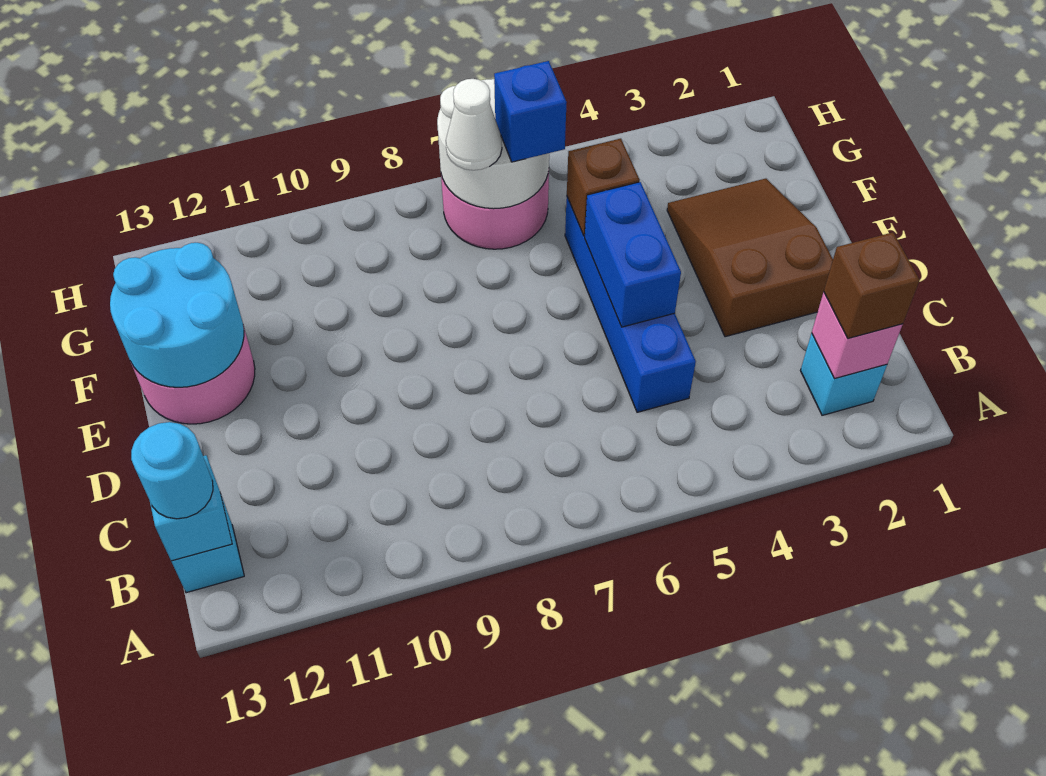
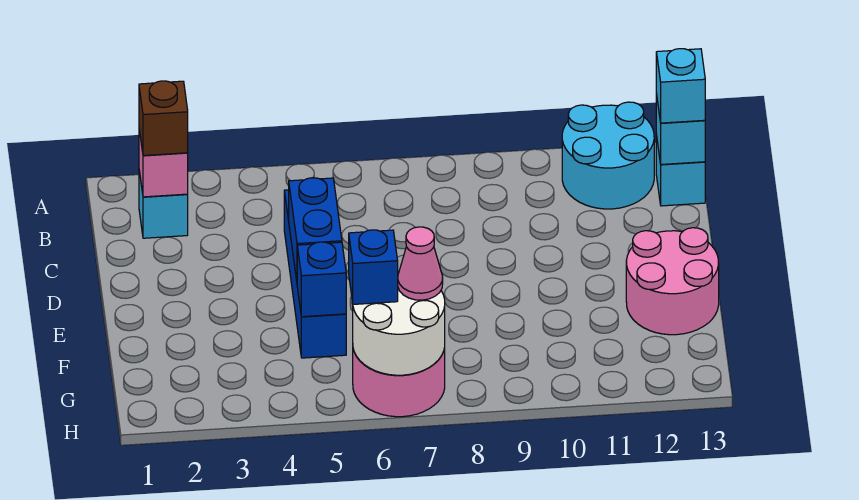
cyan round brick B13 level 3 -> cyan brick B13 level 3
brown slope D2:F3 level 1 top D -> none
cyan round brick E12:F13 level 2 -> cyan round brick A11:B12 level 1
brown brick F5 level 2 -> blue brick F5 level 2
white cone G7 level 3 -> pink cone G7 level 3

